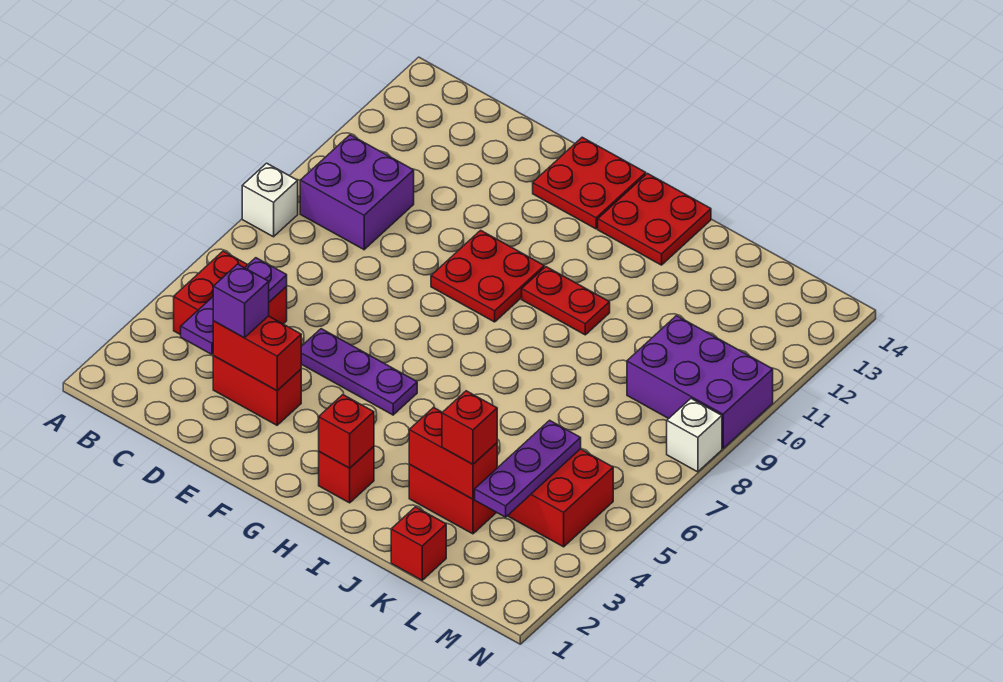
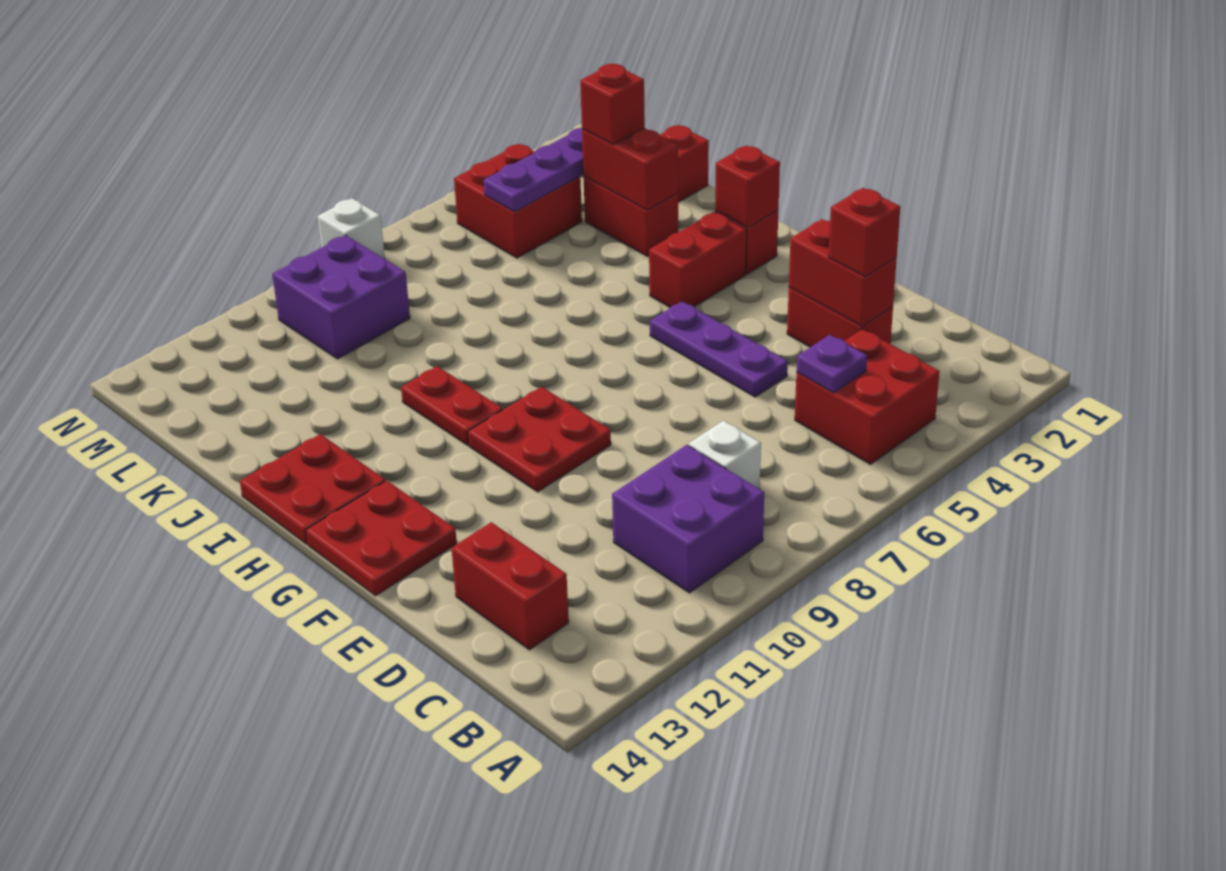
white brick A8 level 1 -> white brick C8 level 1
purple plate C3:C5 level 2 -> purple plate C5 level 2
none -> red brick C13:D13 level 1
purple brick D3 level 3 -> red brick D3 level 3
none -> red brick H3:H4 level 1
purple brick L9:N10 level 1 -> purple brick L9:M10 level 1

